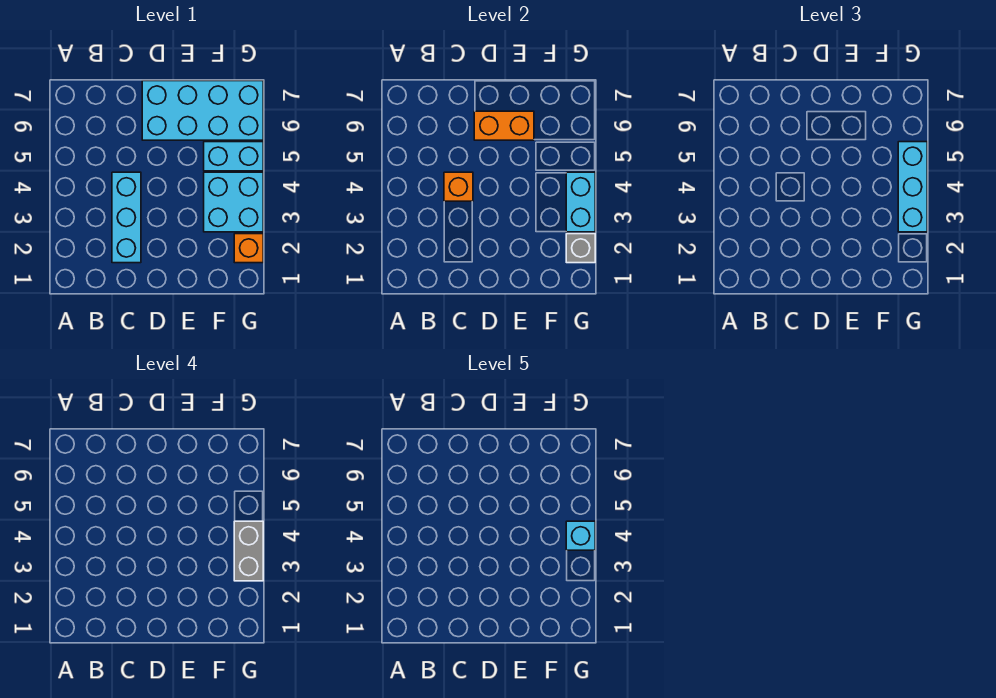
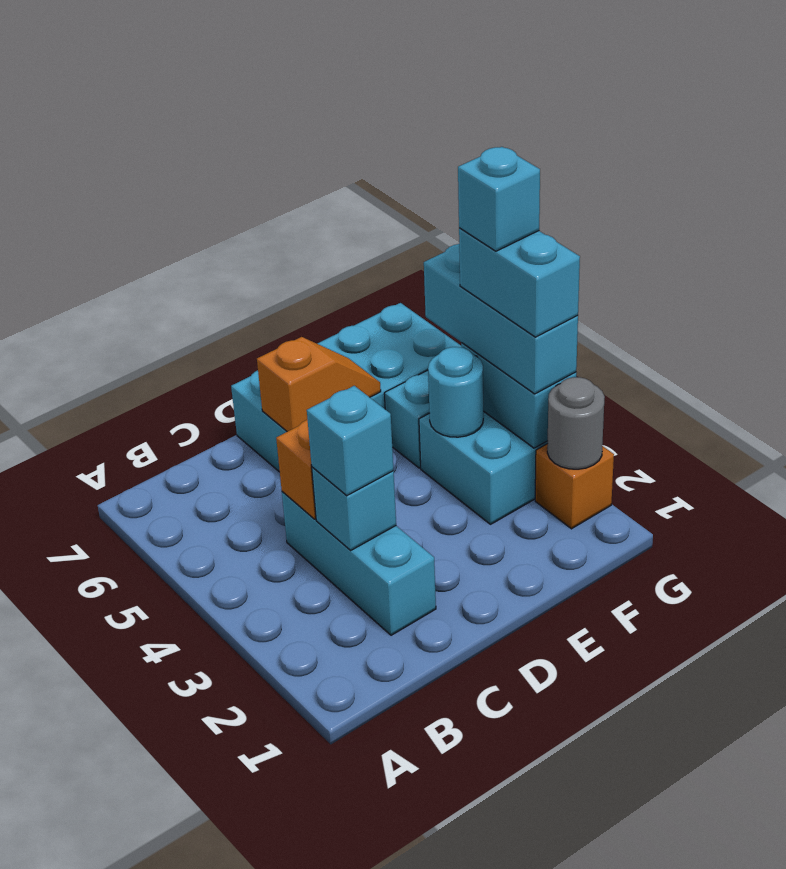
none -> cyan brick C3 level 2
none -> cyan brick C3 level 3
orange brick D6:E6 level 2 -> orange slope D6:E6 level 2 top D
none -> cyan round brick F4 level 2
grey brick G2 level 2 -> grey round brick G2 level 2
grey brick G3:G4 level 4 -> cyan brick G3:G4 level 4

